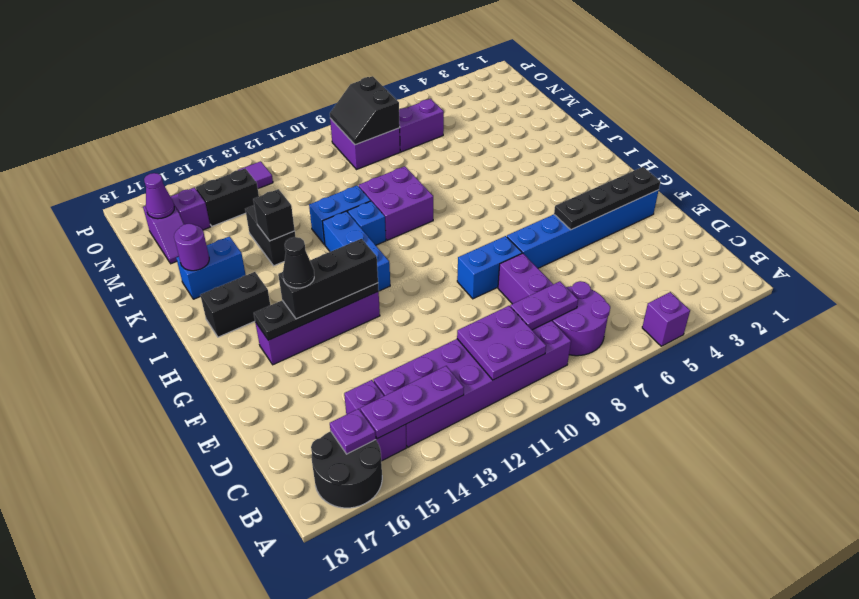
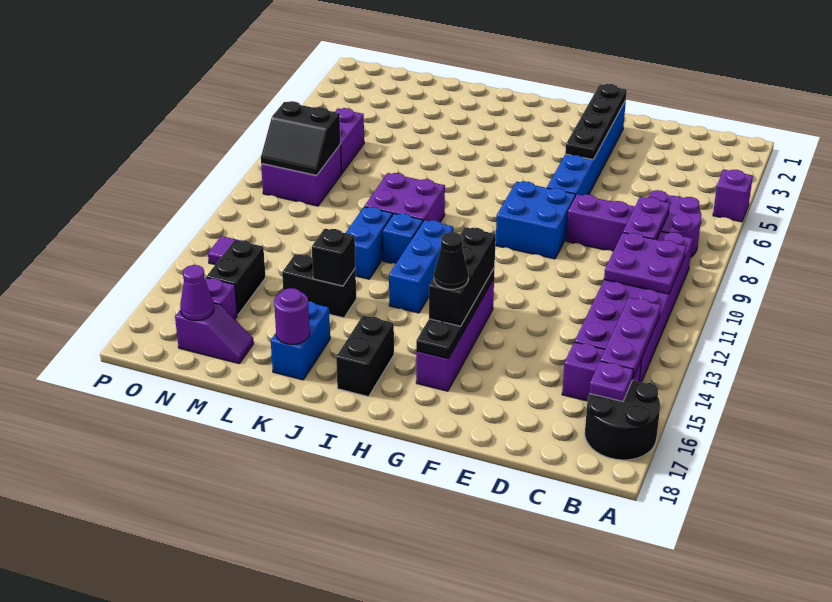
blue brick F8:F9 level 1 -> blue brick F8:G9 level 1
blue brick H12:J12 level 1 -> blue brick I11:I13 level 1

